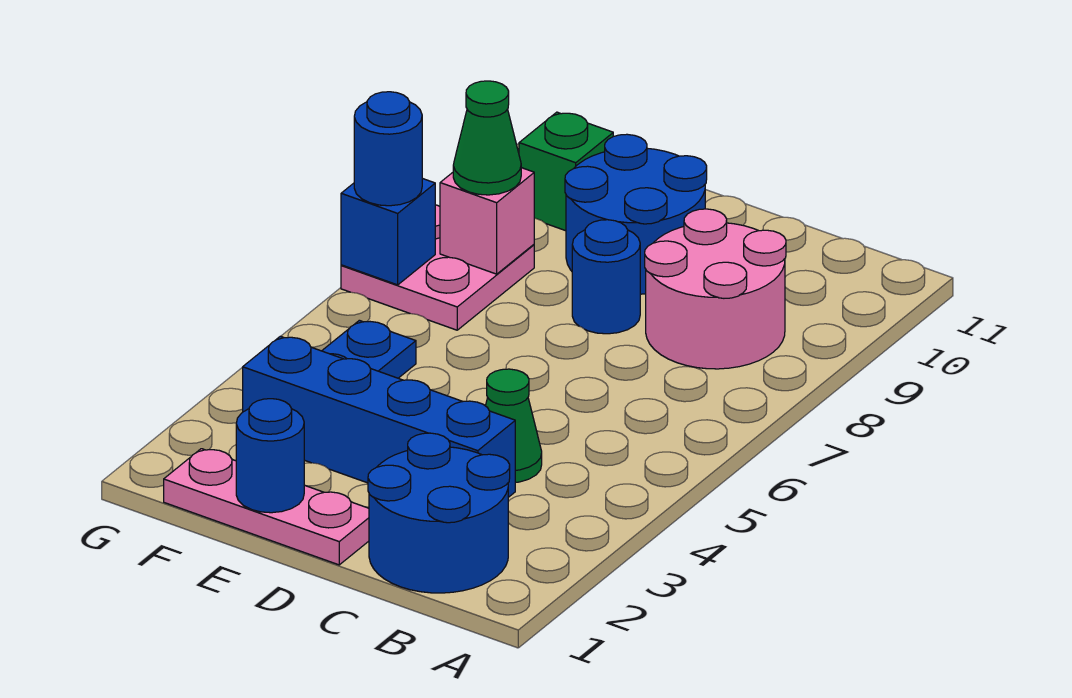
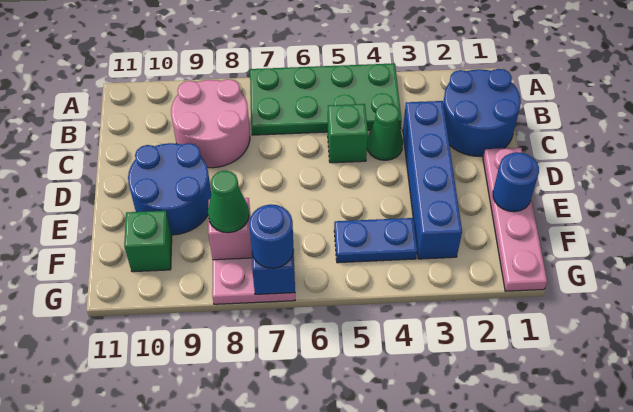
none -> green plate A4:B7 level 1
none -> green brick C5 level 1
pink plate D1:F1 level 1 -> pink plate D1:G1 level 1
blue round brick D8 level 1 -> none

